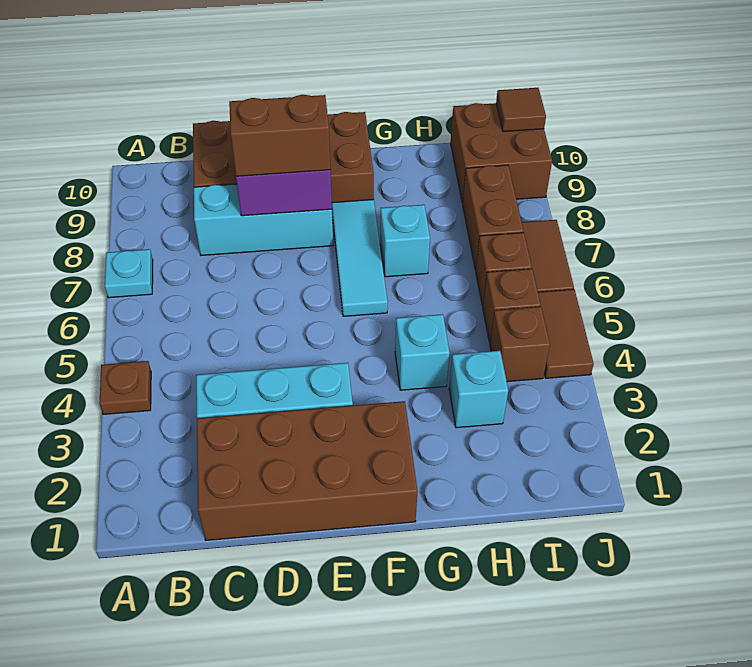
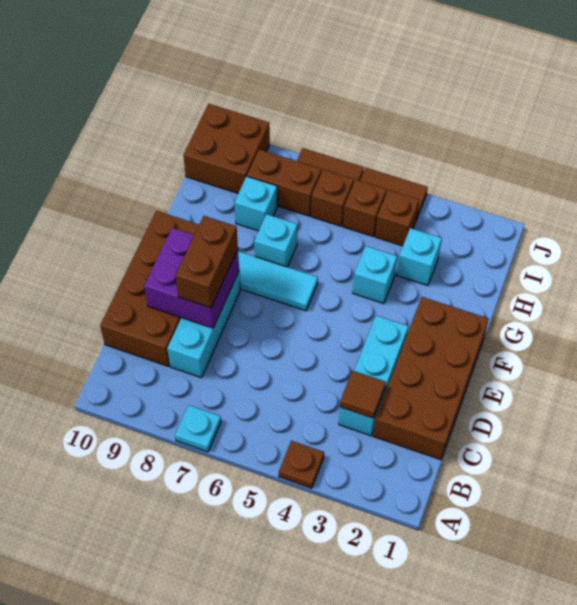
none -> cyan brick H8 level 1
brown tile J10 level 2 -> brown tile C3 level 2

